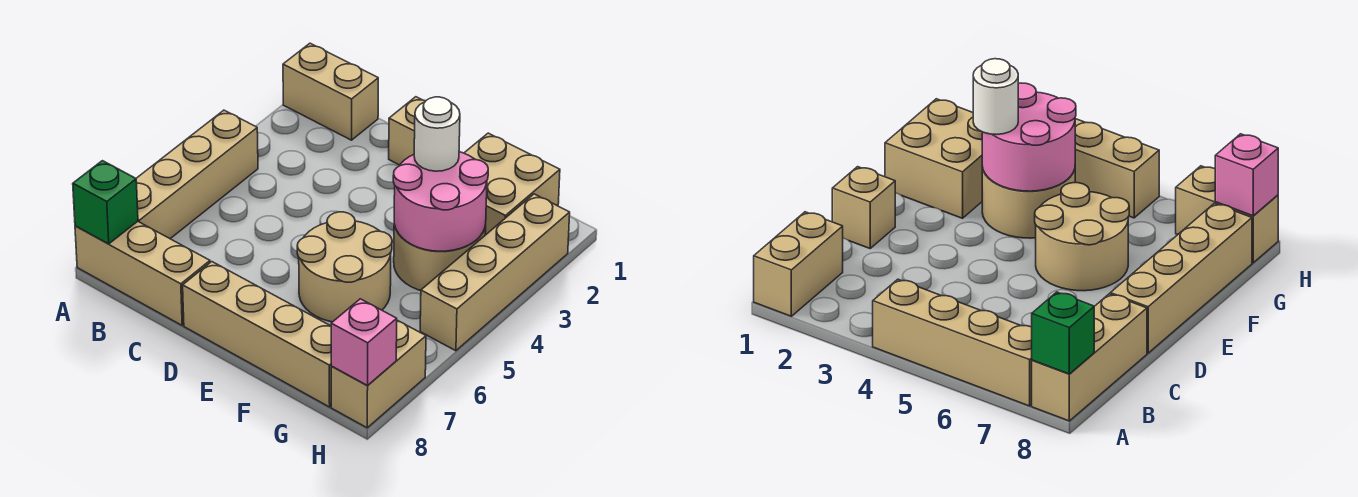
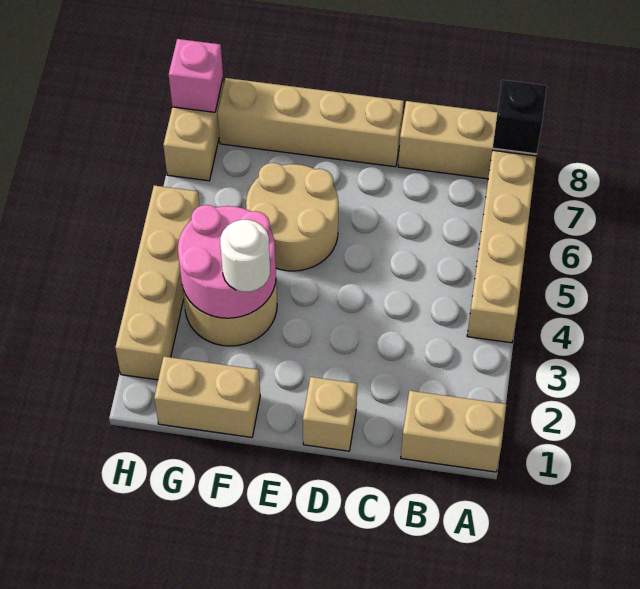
green brick A8 level 2 -> black brick A8 level 2
tan brick F1:G2 level 1 -> tan brick F1:G1 level 1

